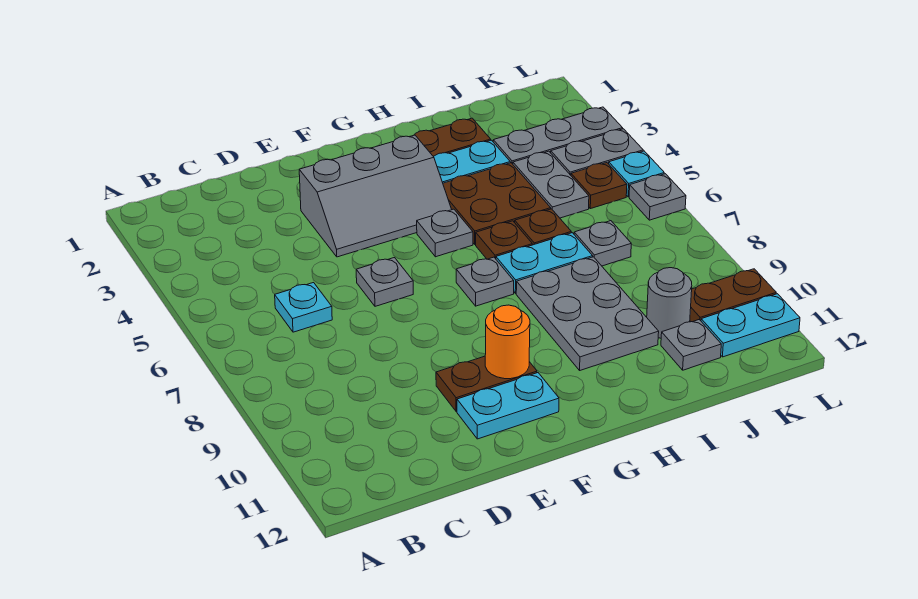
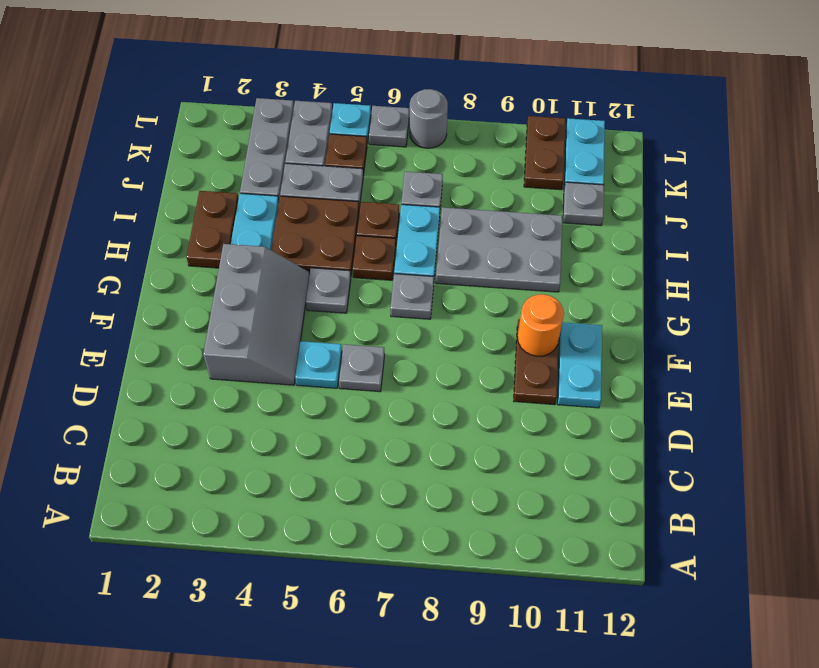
cyan plate C6 level 1 -> cyan plate E5 level 1
grey round brick J10 level 1 -> grey round brick L7 level 1

